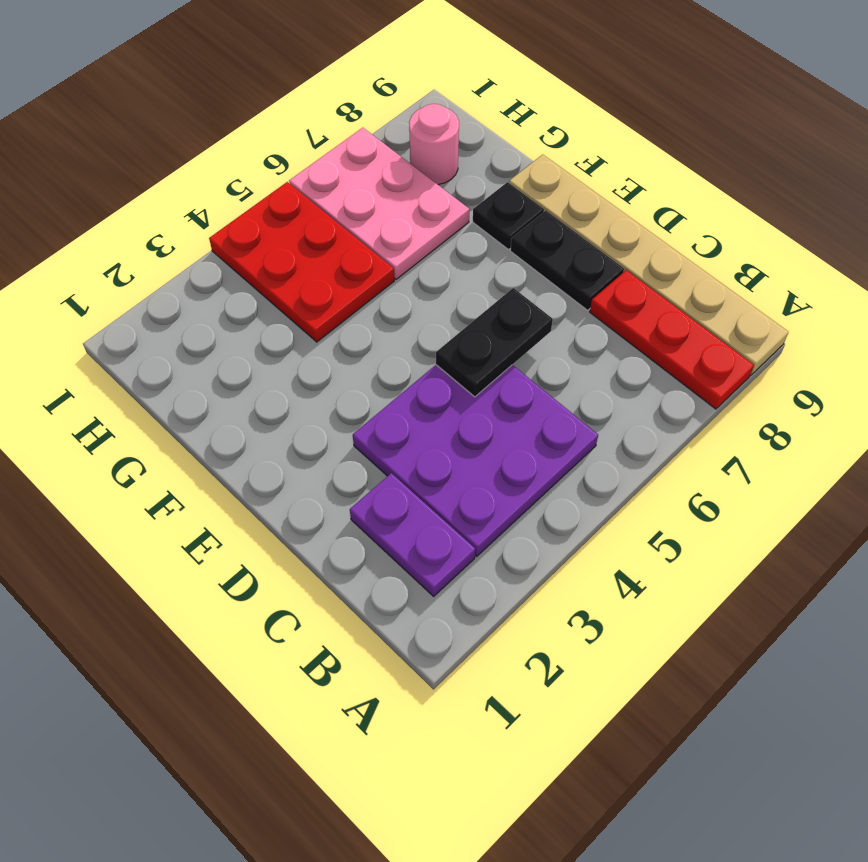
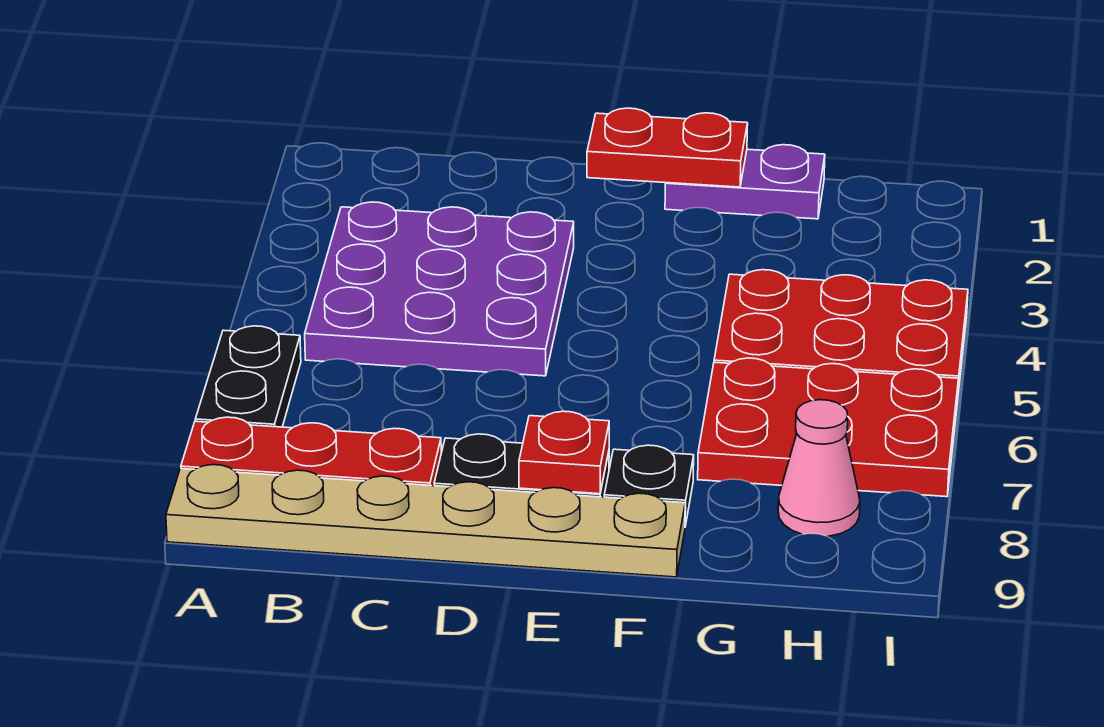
purple plate B2:C2 level 1 -> purple plate F1:G1 level 1
black plate D5:D6 level 2 -> black plate A6:A7 level 1
none -> red plate E1:F1 level 2
none -> red plate E8 level 2
pink plate G6:I7 level 1 -> red plate G6:I7 level 1
pink round brick H8 level 1 -> pink cone H8 level 1

